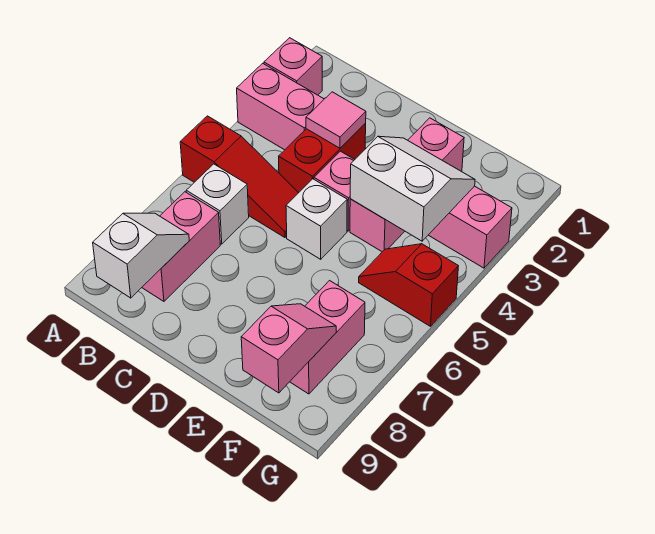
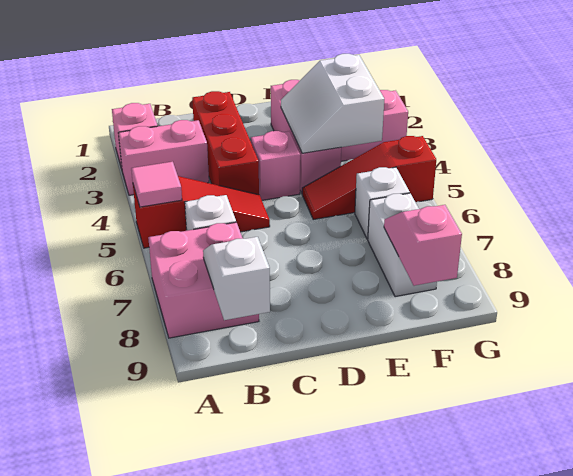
pink brick B7:B8 level 1 -> pink brick A7:B8 level 1
red brick C3:C4 level 1 -> red brick C2:C4 level 1
pink tile C3 level 2 -> pink tile A5 level 2
white brick D5 level 1 -> white brick F6 level 1
white slope E3:F4 level 2 top 4 -> white slope E3:F4 level 2 top F
red slope F5:G5 level 1 top G -> red slope E5:G5 level 1 top G
pink brick F7:F8 level 1 -> white brick F7:F8 level 1

